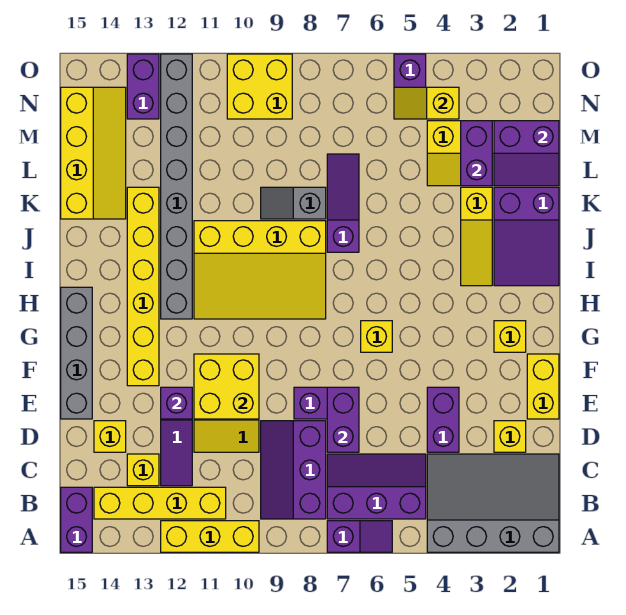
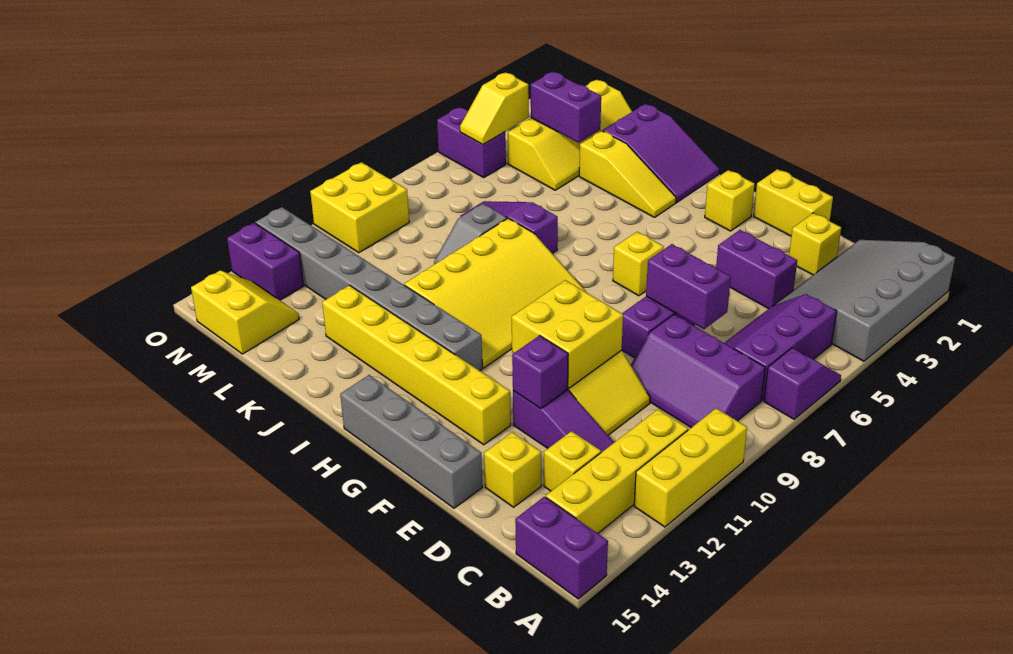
yellow slope K14:N15 level 1 top 15 -> yellow slope M14:N15 level 1 top 15
purple slope L1:M2 level 2 top M -> none

